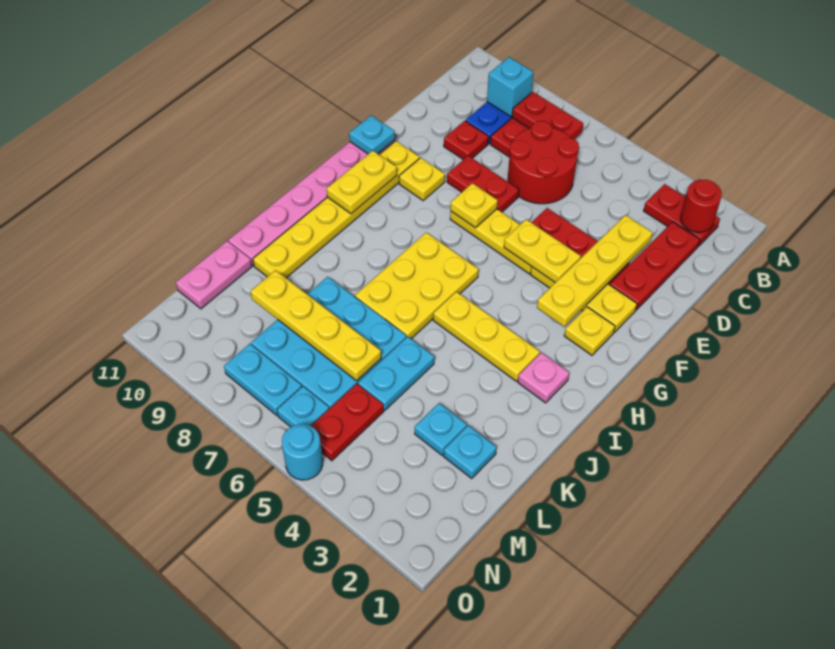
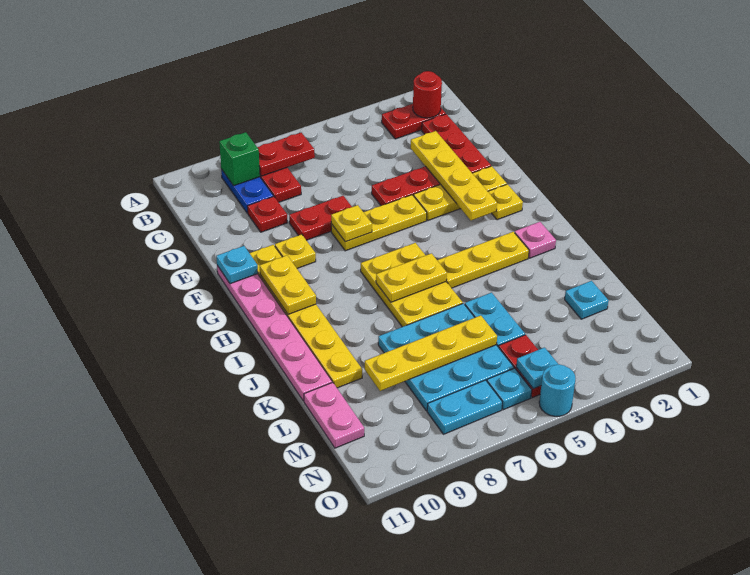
cyan brick B9 level 2 -> green brick B9 level 2
red round brick C6:D7 level 1 -> none
yellow plate F4:F5 level 2 -> yellow plate I6:I7 level 2
cyan plate L3 level 1 -> cyan plate N5 level 2

